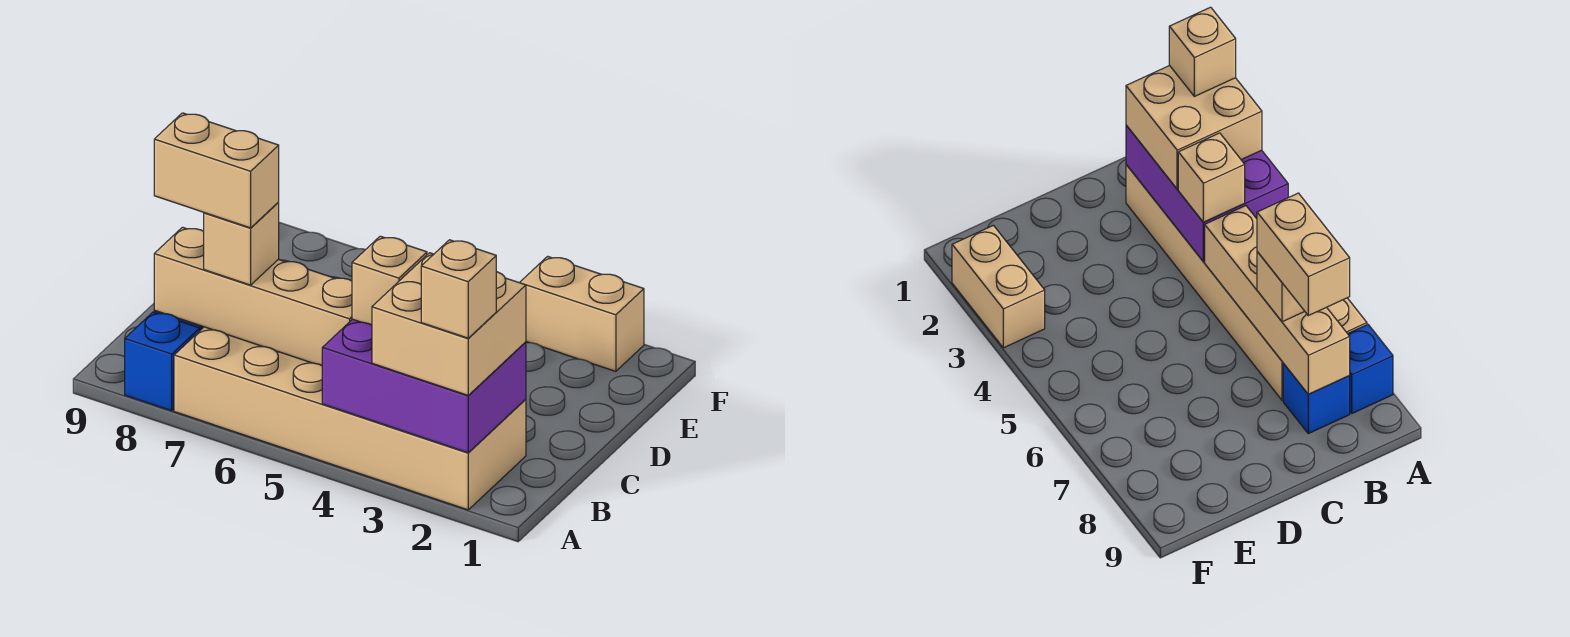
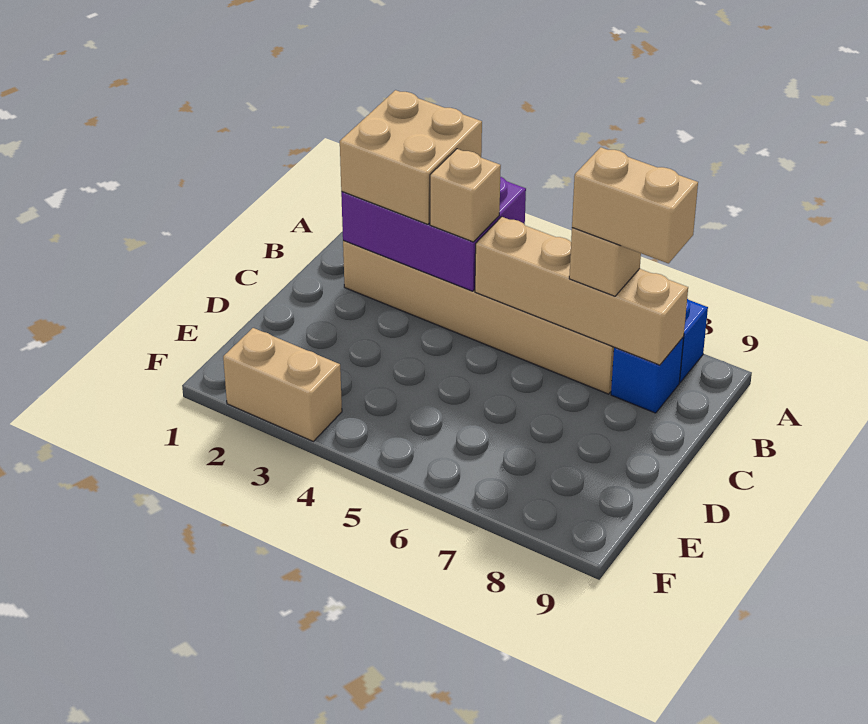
tan brick A2 level 4 -> none

